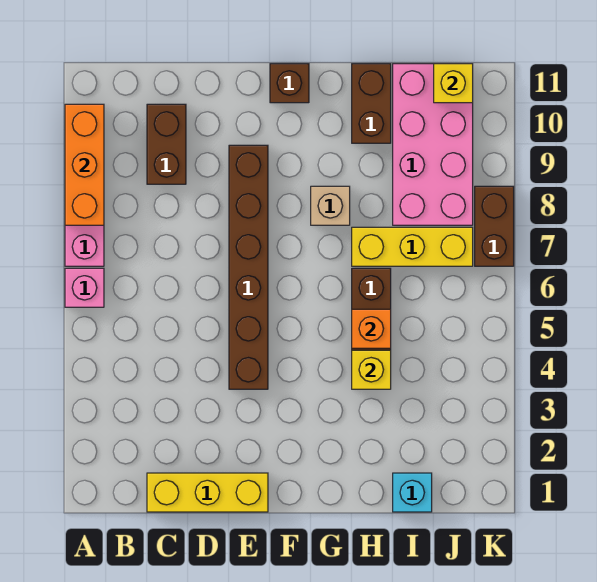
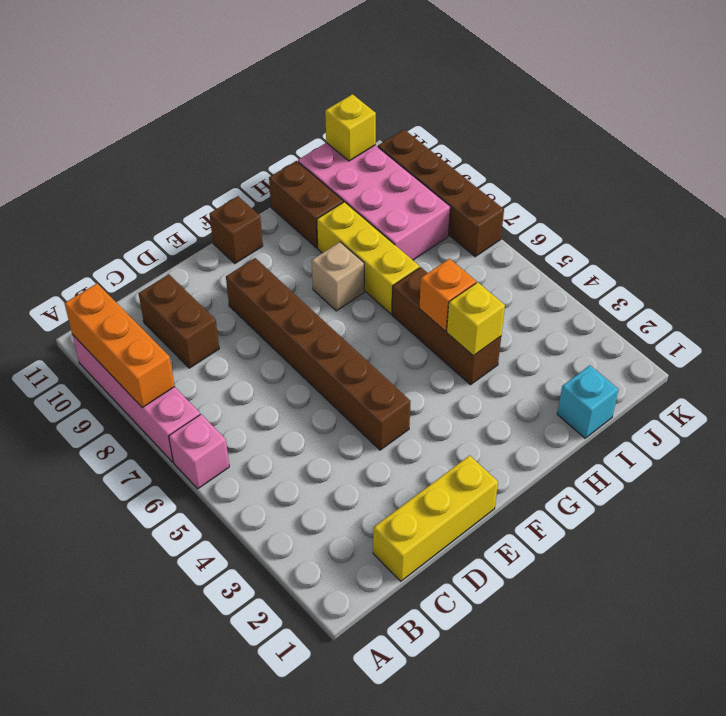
yellow brick H7:J7 level 1 -> yellow brick H7:H9 level 1
brown brick K7:K8 level 1 -> brown brick K7:K10 level 1

